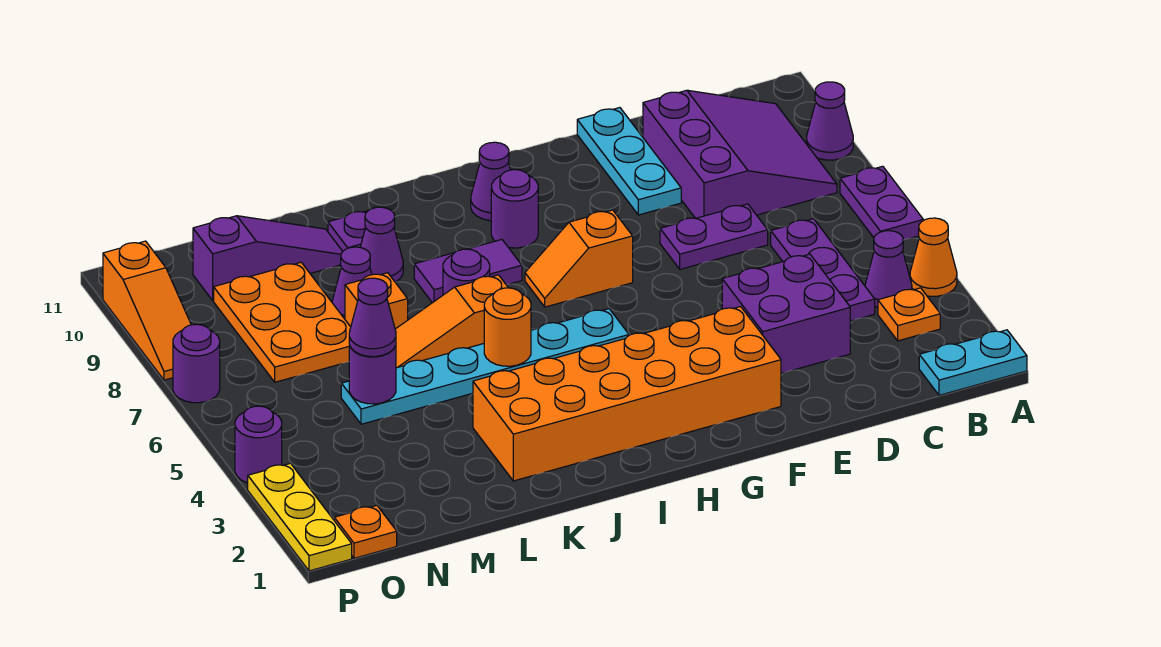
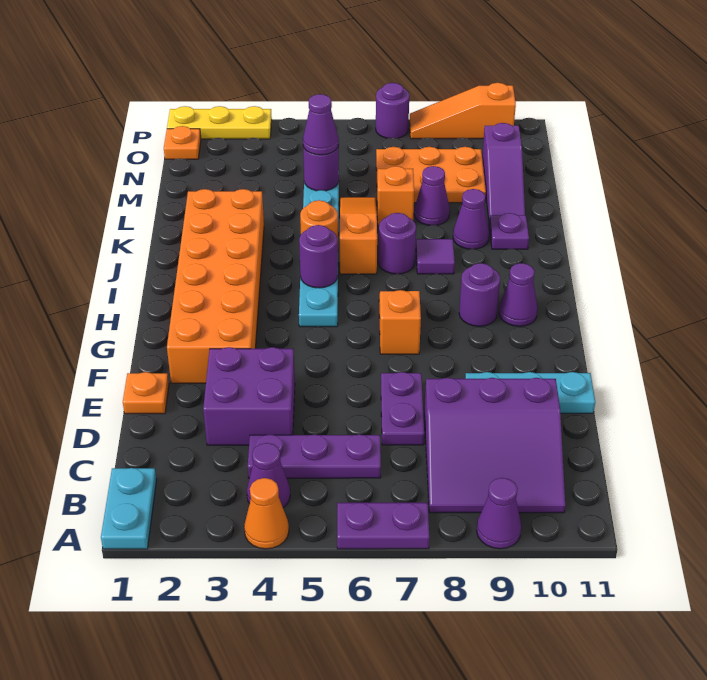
orange plate B3 level 1 -> orange plate E1 level 1
purple tile I8:J8 level 1 -> purple tile J8 level 1
purple round brick P4 level 1 -> purple round brick I5 level 2

